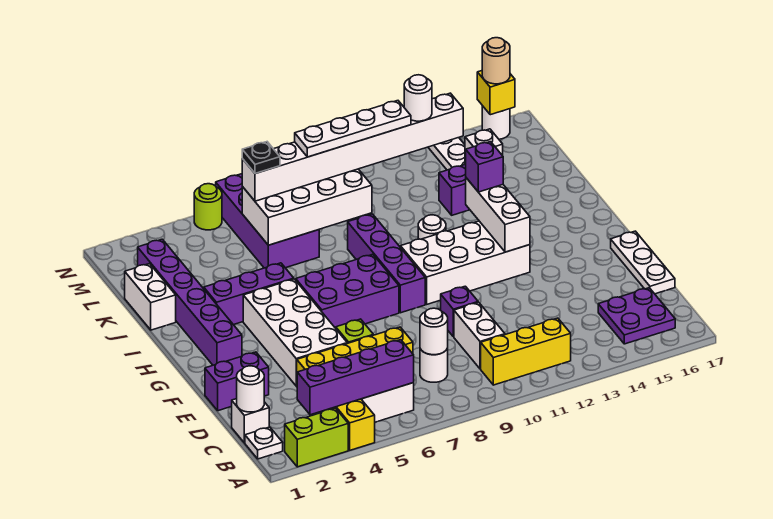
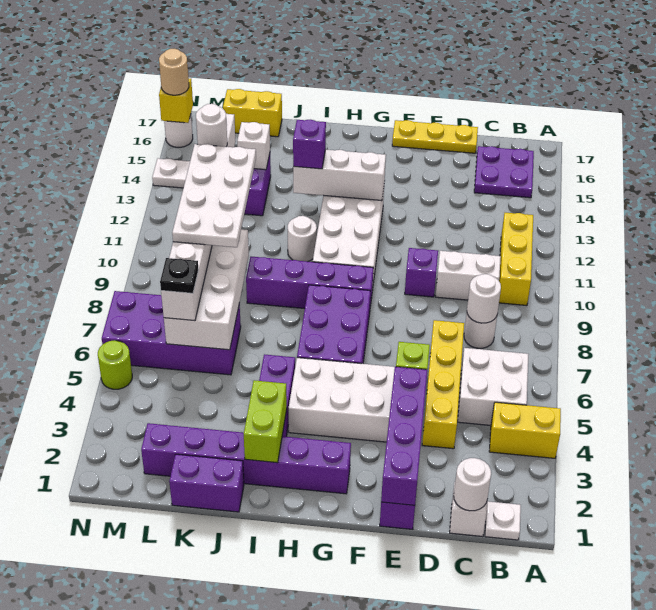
lime brick A2:A3 level 1 -> lime brick I2:I3 level 2
purple brick B3:B6 level 2 -> purple brick E1:E4 level 2
white plate D17:F17 level 1 -> yellow plate D17:F17 level 1
white brick J1:K1 level 1 -> purple brick J1:K1 level 1
none -> yellow brick K17:L17 level 1
white plate L8:L11 level 4 -> white plate K8:L11 level 4

